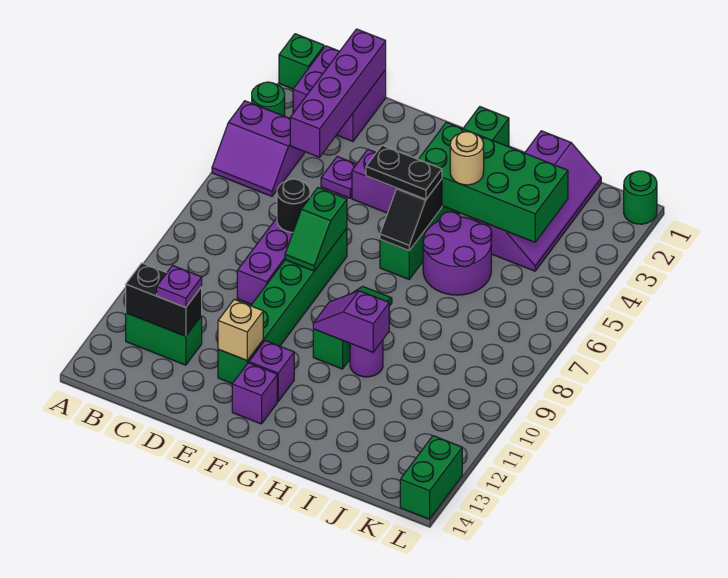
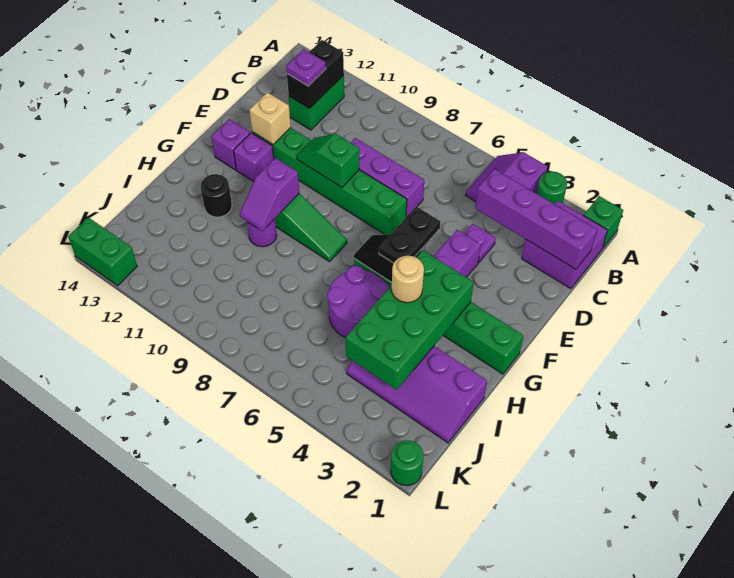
black round brick D7 level 2 -> black round brick H12 level 1
green slope E7:E8 level 2 top 7 -> green slope E9:E10 level 2 top 9
purple slope G10:H10 level 2 top H -> purple slope G10:H10 level 2 top G

